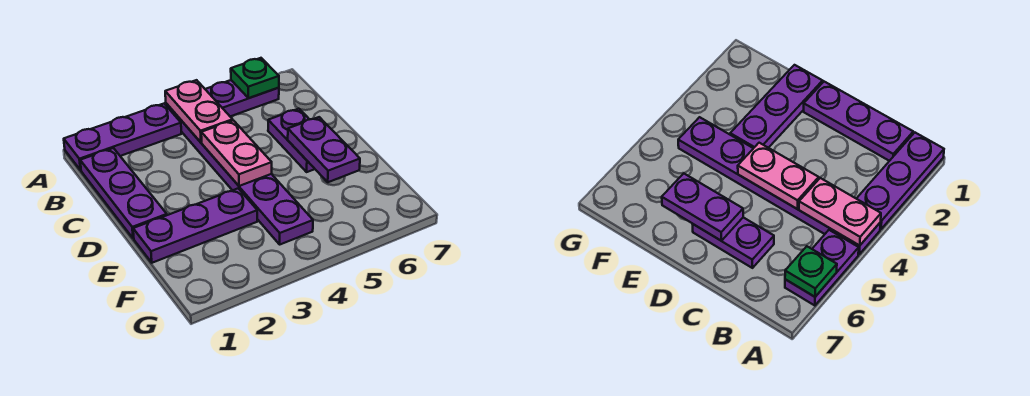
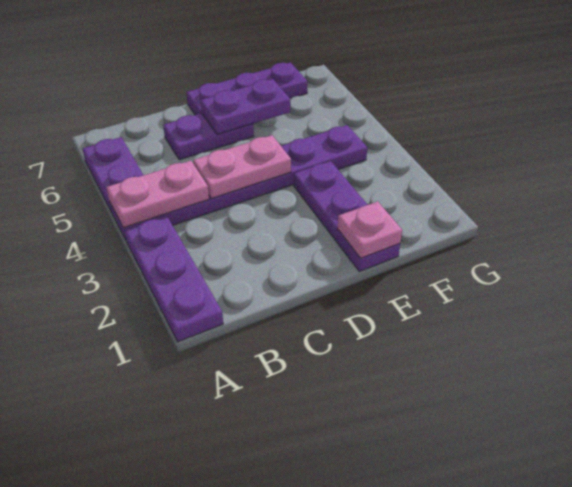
green plate A6 level 2 -> none
purple plate B1:D1 level 1 -> purple plate D7:F7 level 1
none -> pink plate E1 level 2

